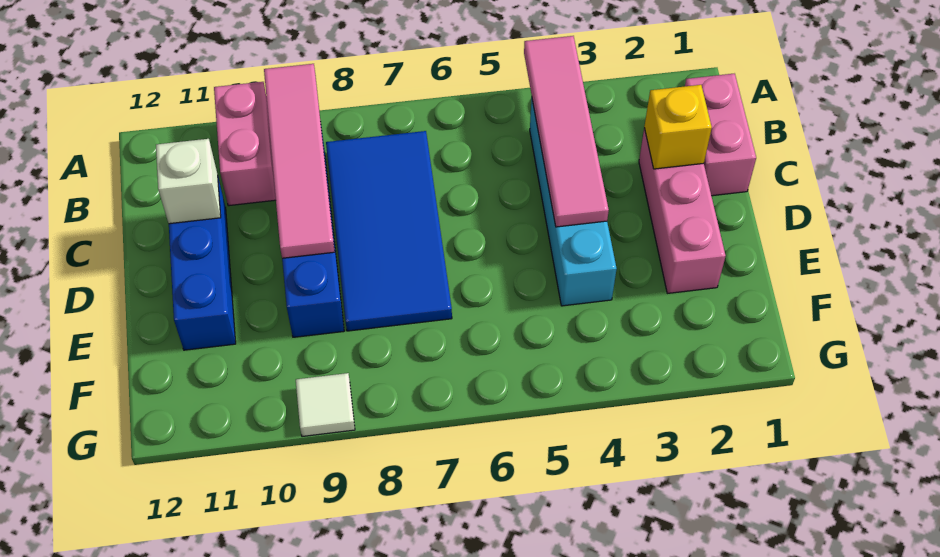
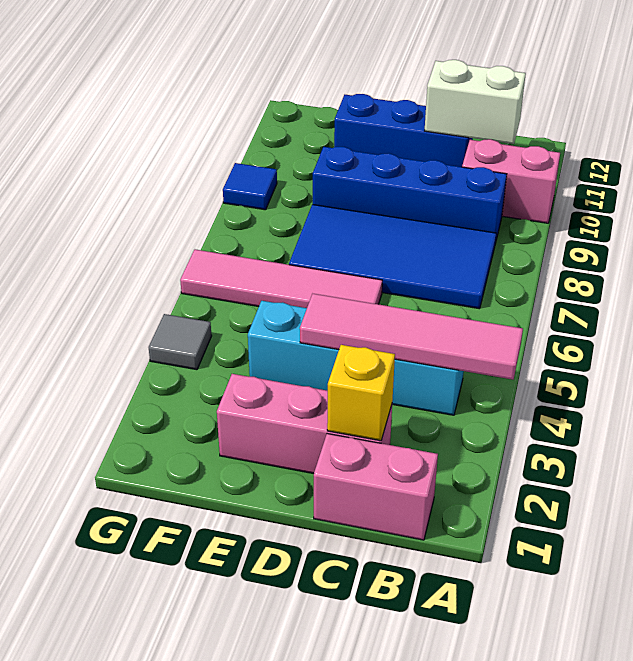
pink tile A9:D9 level 2 -> pink tile D6:G6 level 1
white brick C11 level 2 -> white brick B11:C11 level 2
none -> grey tile G4 level 1
white tile G9 level 1 -> blue tile G9 level 1

